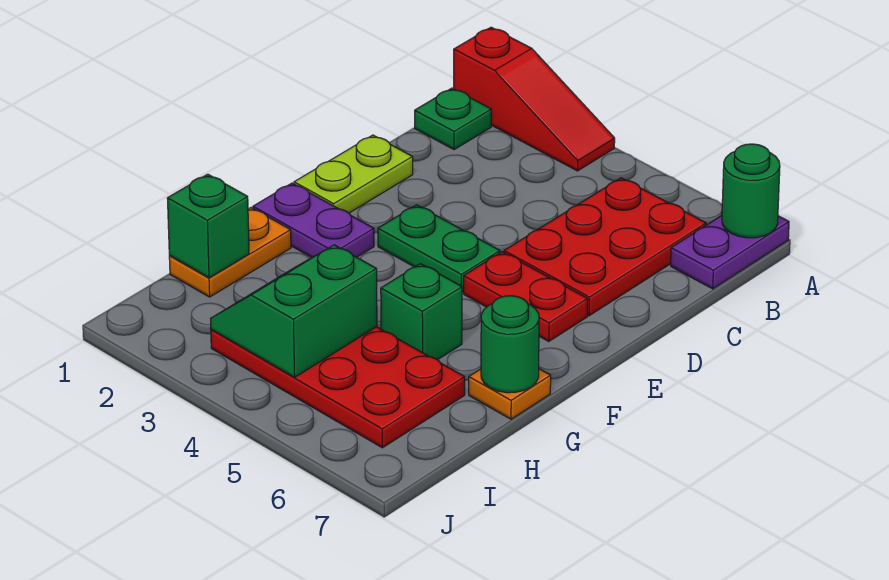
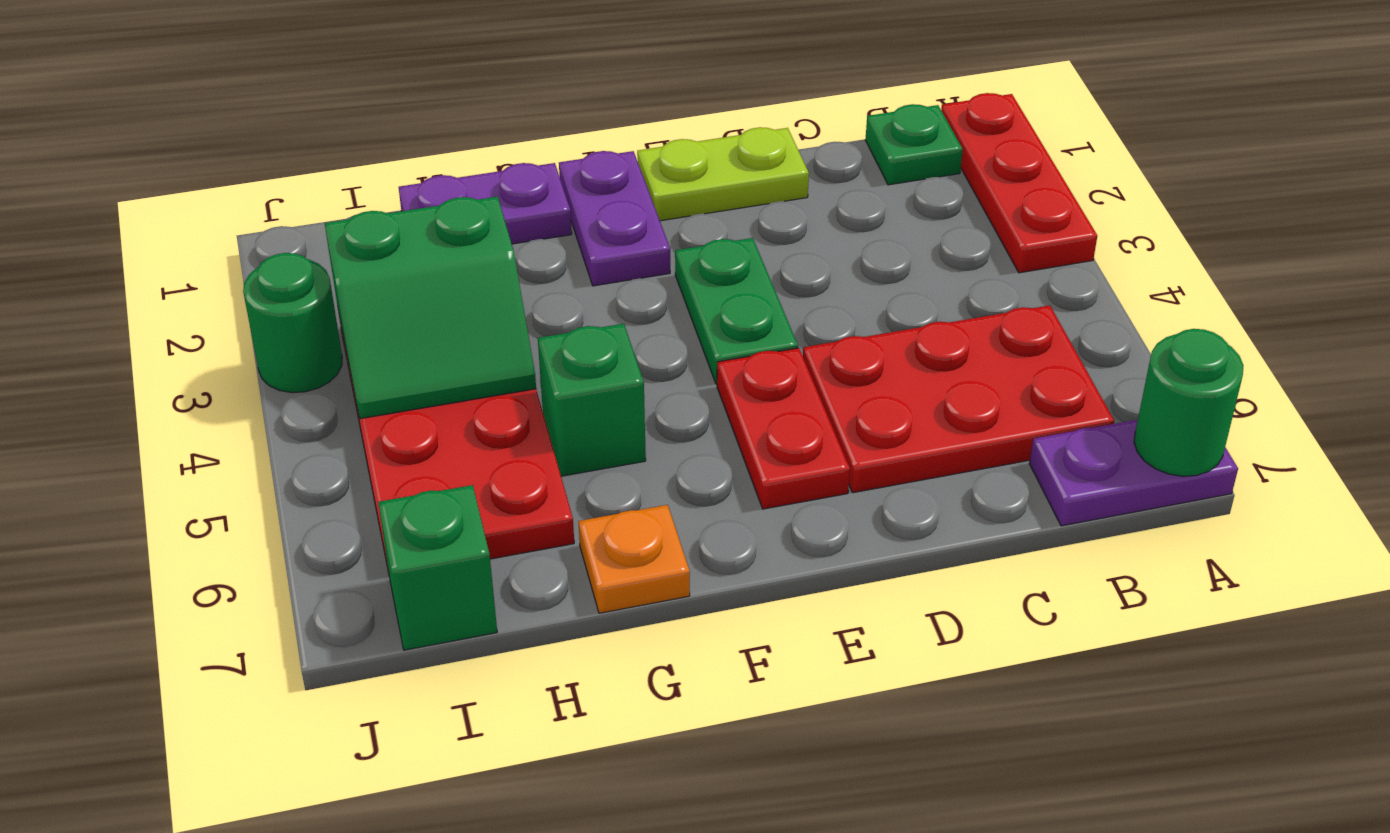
red slope A1:A3 level 1 top 1 -> red plate A1:A3 level 1
orange plate G1:H1 level 1 -> purple plate G1:H1 level 1
green round brick G7 level 2 -> green round brick J3 level 1
green brick H1 level 2 -> green brick I7 level 1
green slope H3:I4 level 2 top 4 -> green slope H3:I4 level 2 top 3

